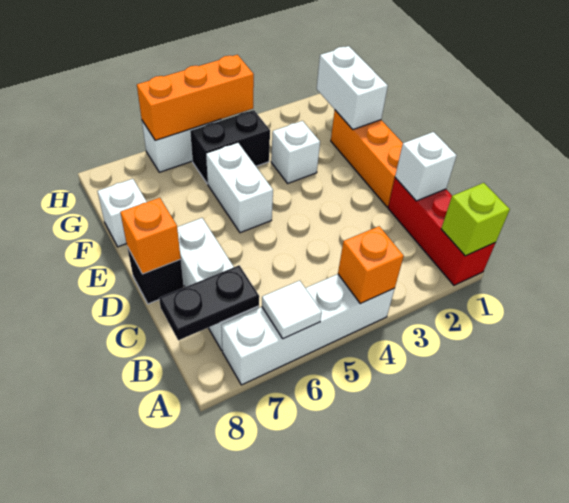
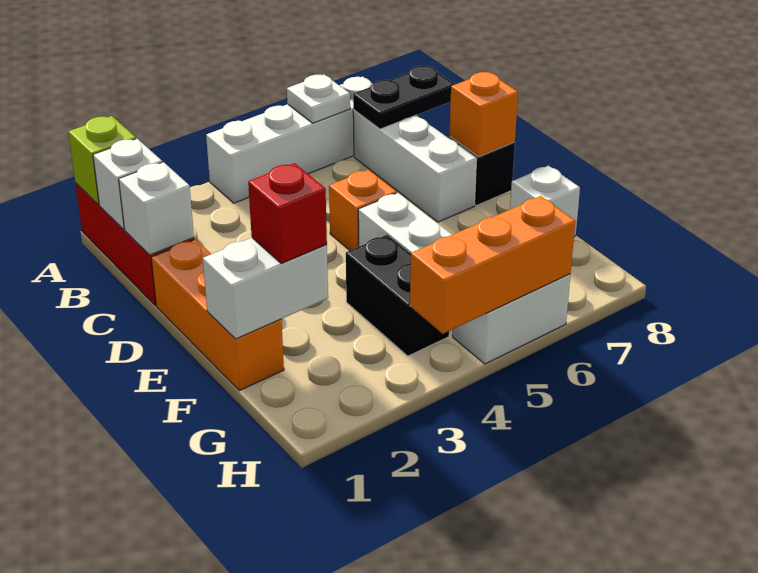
orange brick A4 level 2 -> orange brick D5 level 1
white tile A6 level 2 -> white plate A6 level 2
white brick F1:G1 level 2 -> white brick F1:F2 level 2
none -> red brick F2 level 3
white brick F3 level 1 -> white brick B1 level 2
black brick G4:G5 level 1 -> black brick F4:G4 level 1

